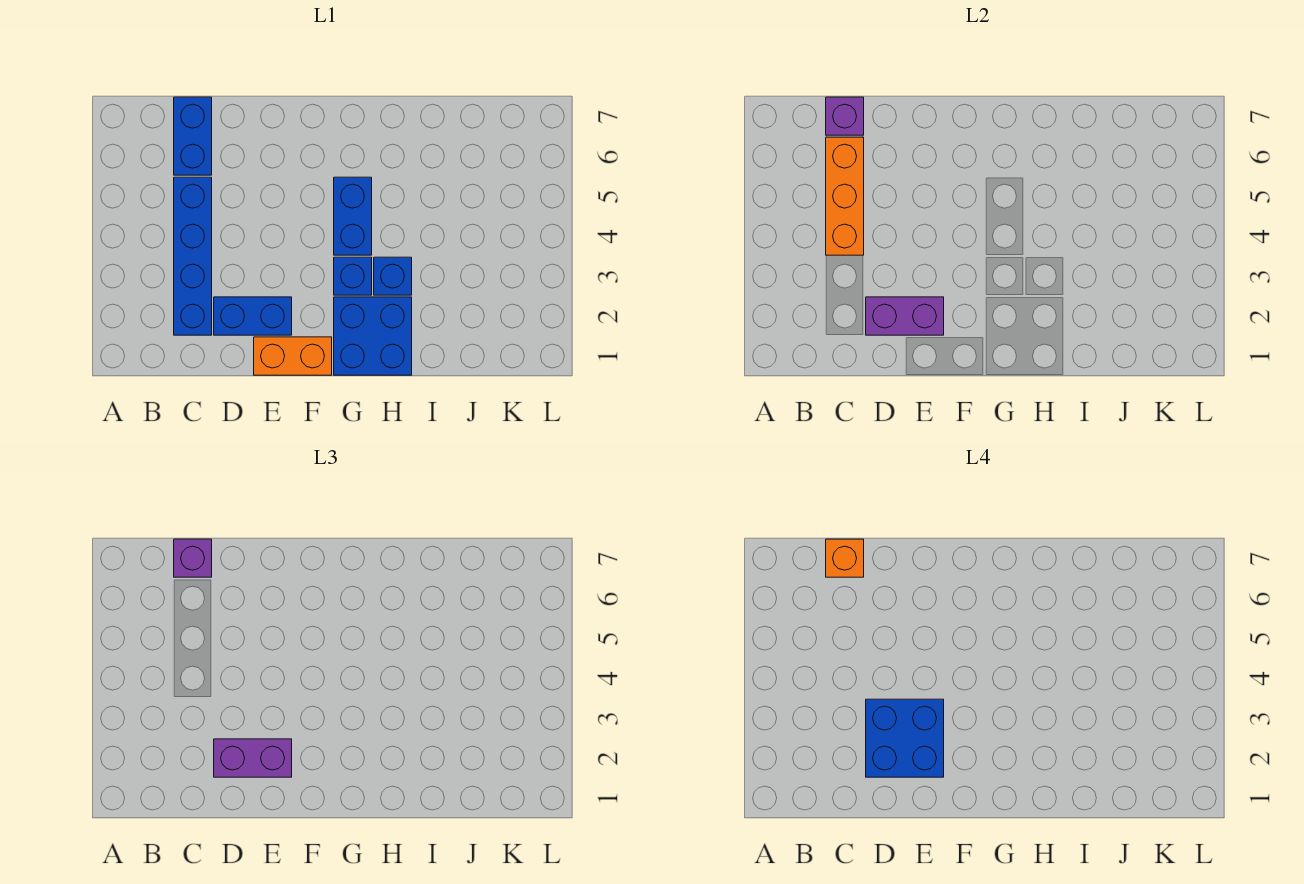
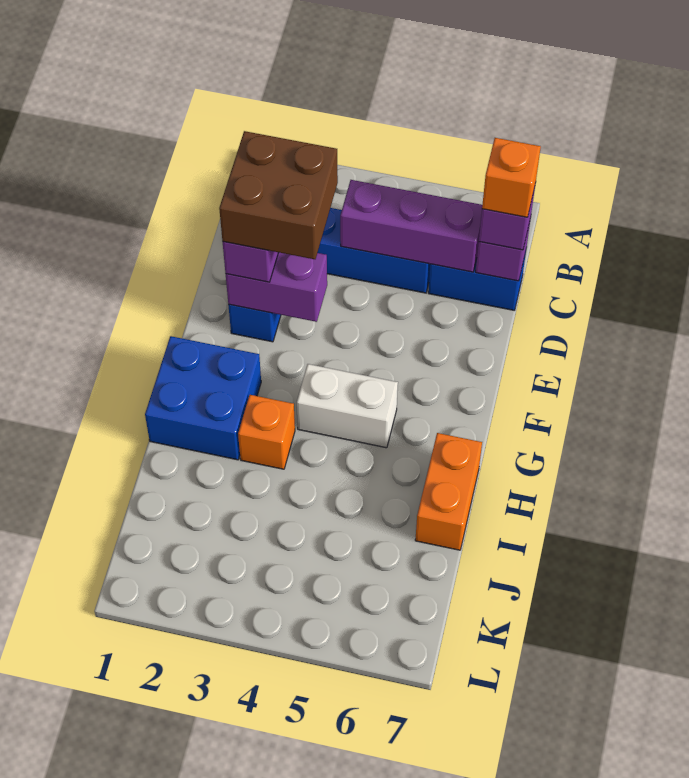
orange brick C4:C6 level 2 -> purple brick C4:C6 level 2
purple brick D2:E2 level 2 -> purple brick E2:E3 level 2
blue brick D2:E3 level 4 -> brown brick D2:E3 level 4
orange brick E1:F1 level 1 -> orange brick H7:I7 level 1
blue brick G3 level 1 -> none
blue brick G4:G5 level 1 -> white brick G4:G5 level 1
blue brick H3 level 1 -> orange brick H3 level 1

